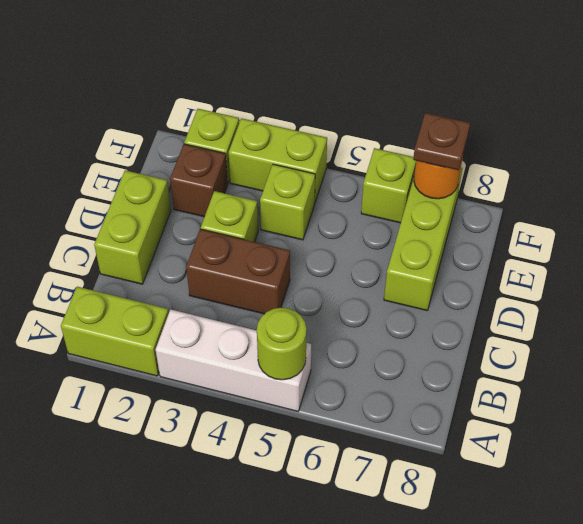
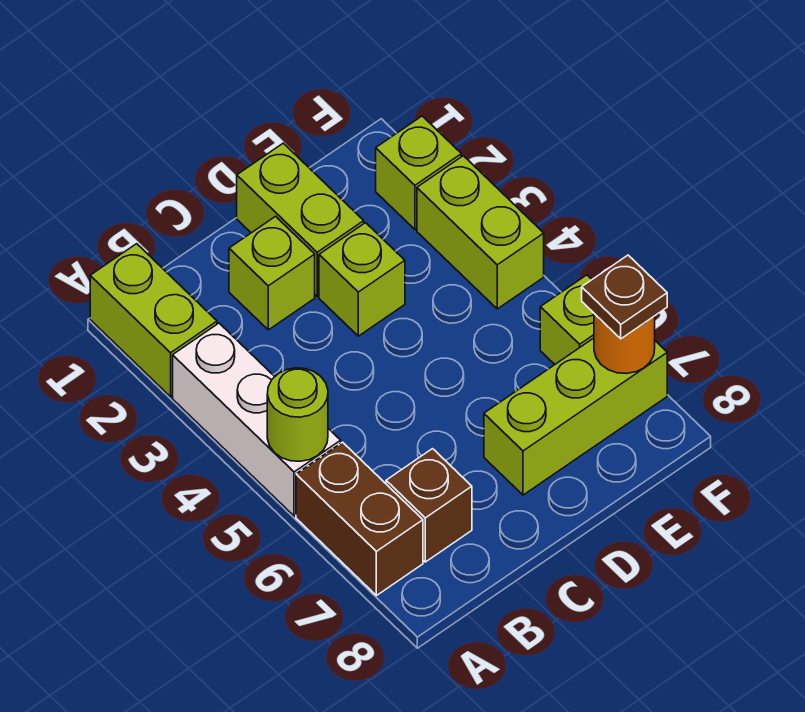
lime brick C1:D1 level 1 -> lime brick D1:D2 level 1
brown brick C3:C4 level 1 -> brown brick A6:A7 level 1
brown brick E2 level 1 -> brown brick B7 level 1
lime brick E4 level 1 -> lime brick C2 level 1

